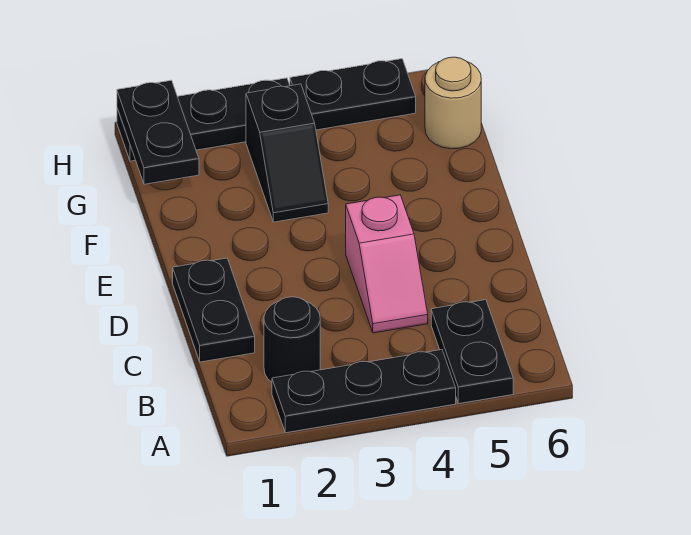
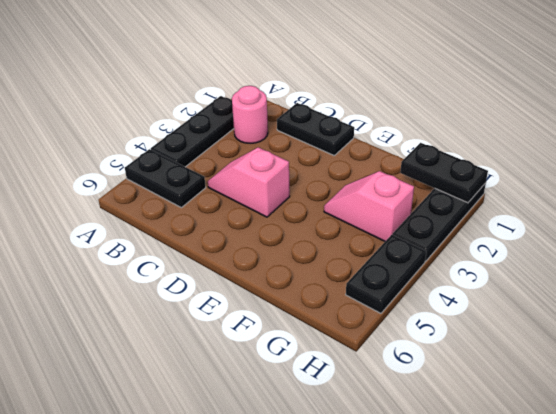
black round brick B2 level 1 -> pink round brick B2 level 1
black slope F3:G3 level 1 top G -> pink slope F3:G3 level 1 top G
tan round brick G6 level 1 -> none

